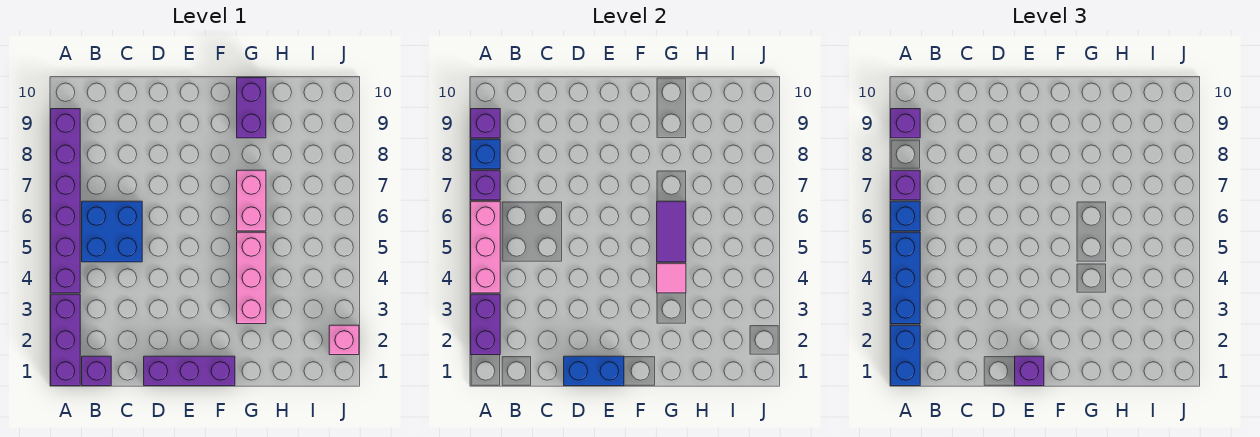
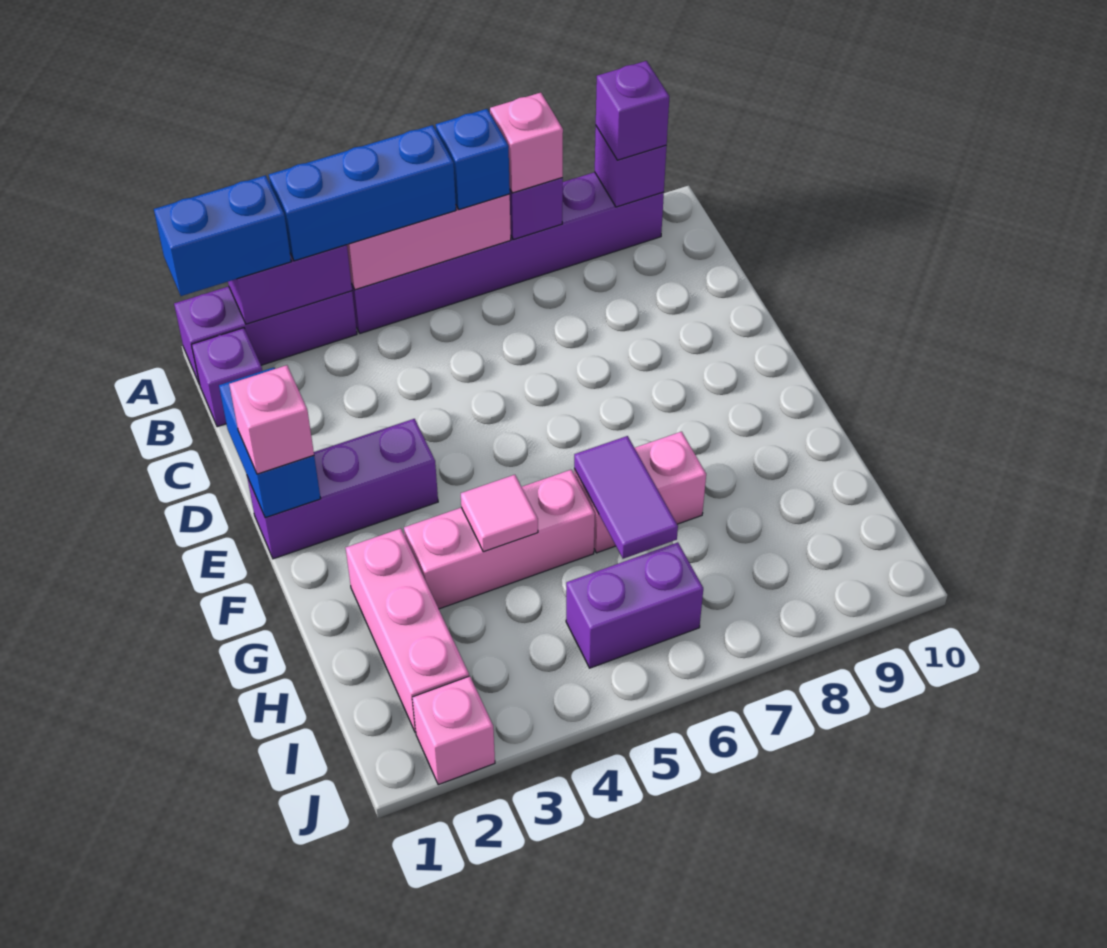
purple brick A7 level 3 -> pink brick A7 level 3
blue brick A8 level 2 -> none
blue brick B5:C6 level 1 -> none
purple brick D1:F1 level 1 -> purple brick E1:E3 level 1
purple brick E1 level 3 -> pink brick E1 level 3
none -> pink brick G2:I2 level 1
purple tile G5:G6 level 2 -> purple tile G6:H6 level 2
purple brick G9:G10 level 1 -> purple brick I5:I6 level 1

